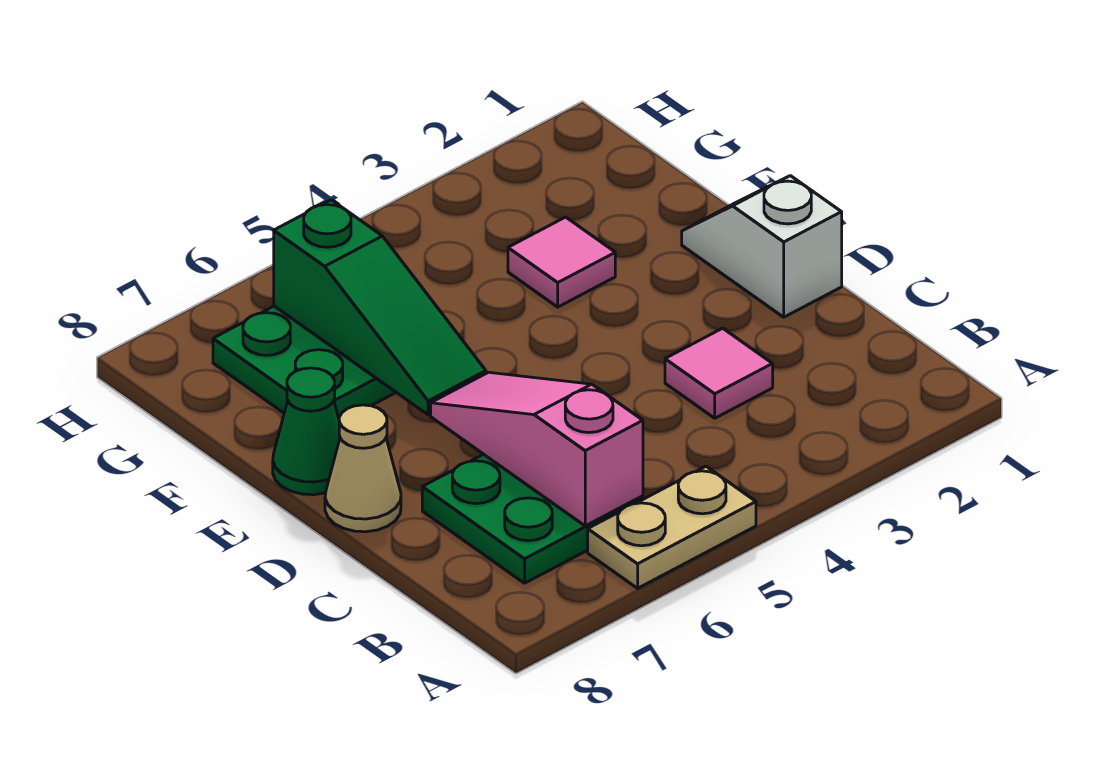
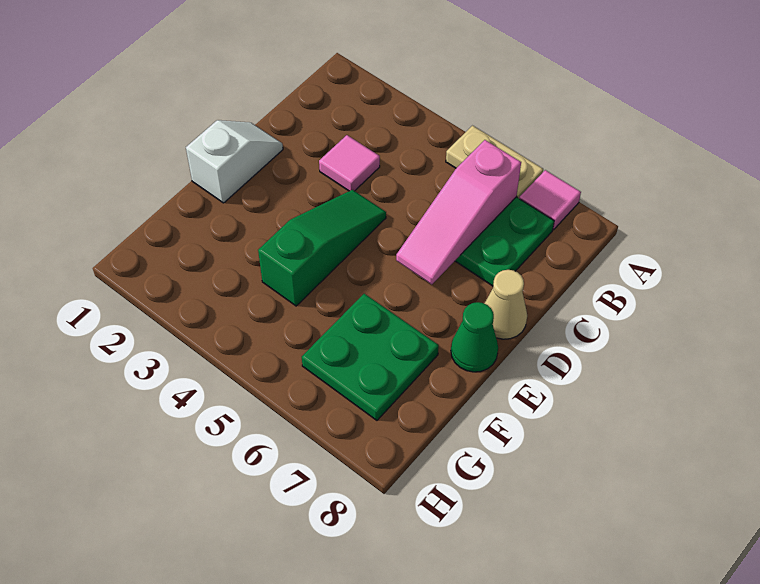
white slope D1:E1 level 1 top D -> white slope D1:E1 level 1 top E
green slope E6:G6 level 2 top G -> green slope D4:F4 level 1 top F
pink tile F3 level 1 -> pink tile A7 level 1

